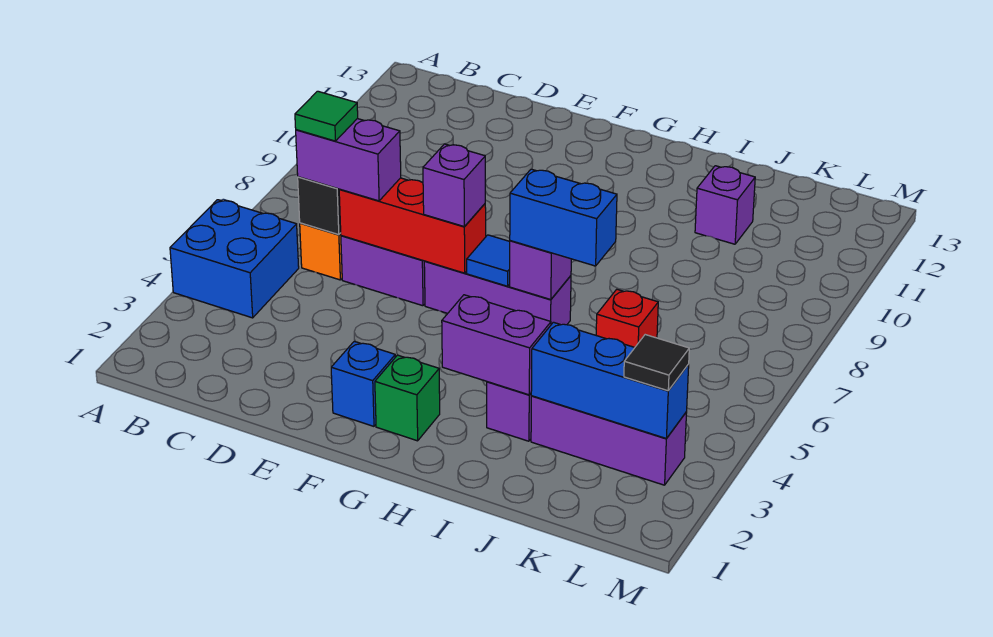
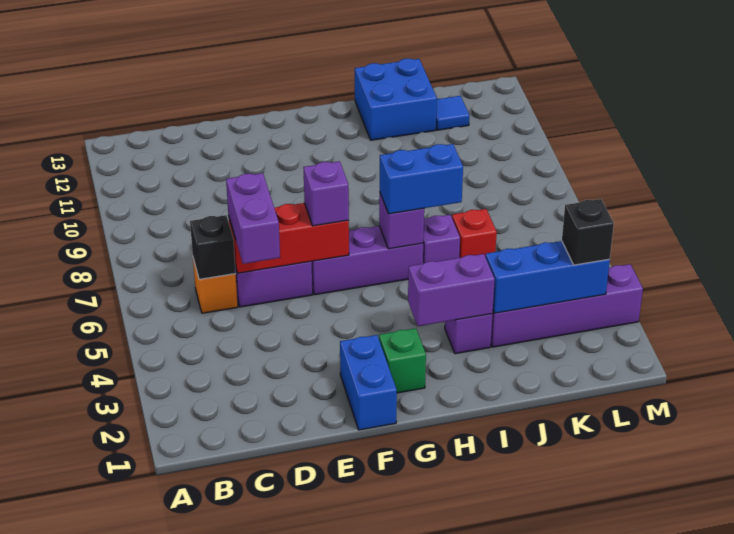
blue brick A4:B5 level 1 -> blue brick I12:J13 level 1
purple brick C6:D6 level 3 -> purple brick D5:D6 level 3
green tile C6 level 4 -> none
blue brick F2 level 1 -> blue brick F1:F2 level 1
blue tile G6 level 2 -> blue tile K12 level 1
purple brick J3:L3 level 1 -> purple brick J3:M3 level 1
purple brick J11 level 1 -> purple brick I6 level 1
black tile L3 level 3 -> black brick L3 level 3

